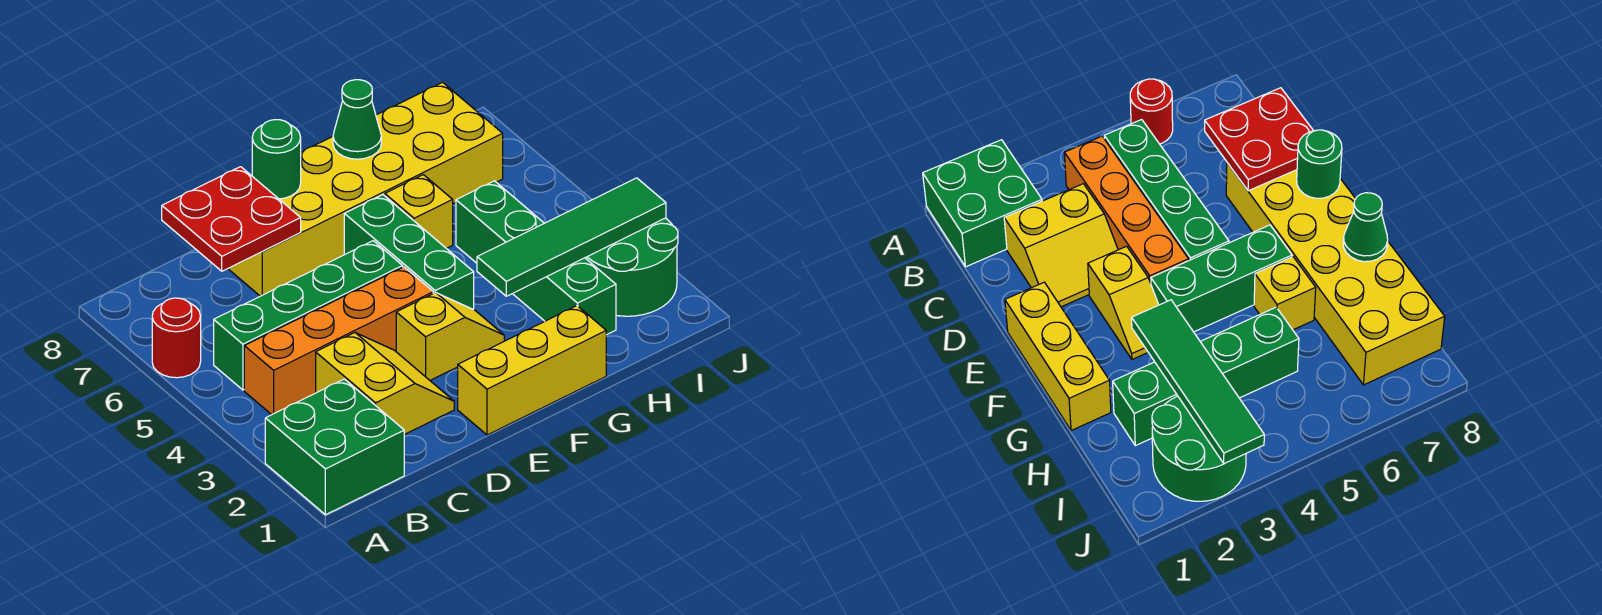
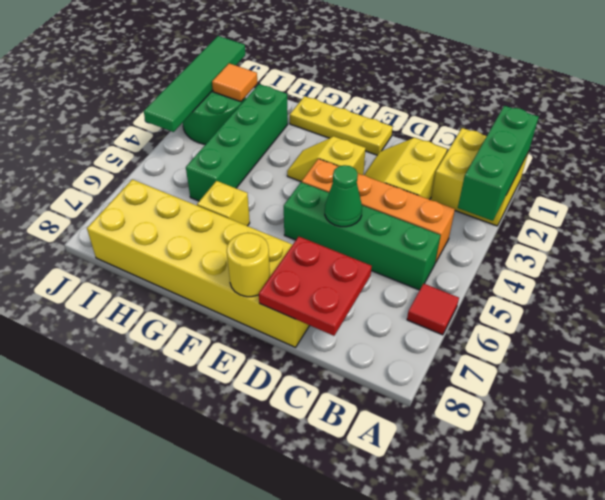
green brick A1:B2 level 1 -> yellow brick A1:B2 level 1
red round brick A6 level 1 -> red tile A6 level 1
yellow brick E1:G1 level 1 -> yellow plate E1:G1 level 1
green round brick E8 level 2 -> yellow round brick E8 level 2
green brick F4:F6 level 1 -> green brick A1:A3 level 2
green tile G3:J3 level 2 -> green tile J1:J4 level 2
green cone G8 level 2 -> green cone D5 level 2
none -> orange tile I2 level 2

